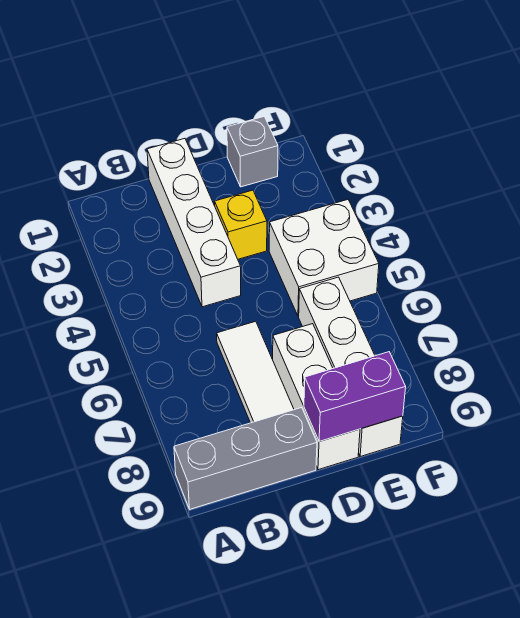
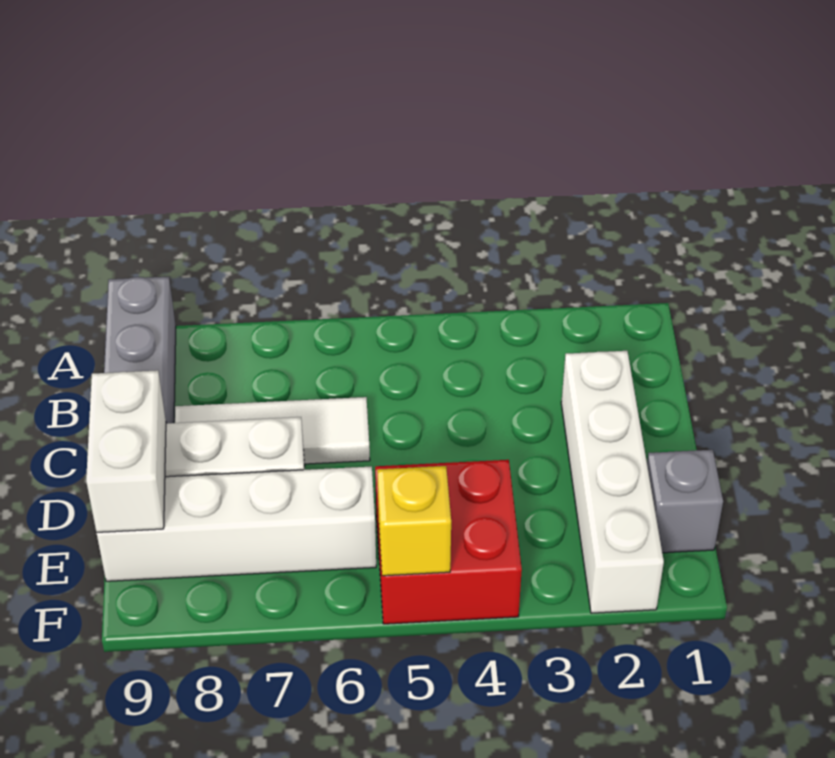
white brick C1:C4 level 1 -> white brick C2:F2 level 1
yellow brick D3 level 1 -> yellow brick F5 level 2
purple brick D9:E9 level 2 -> white brick D9:E9 level 2
white brick E4:F5 level 1 -> red brick E4:F5 level 1

